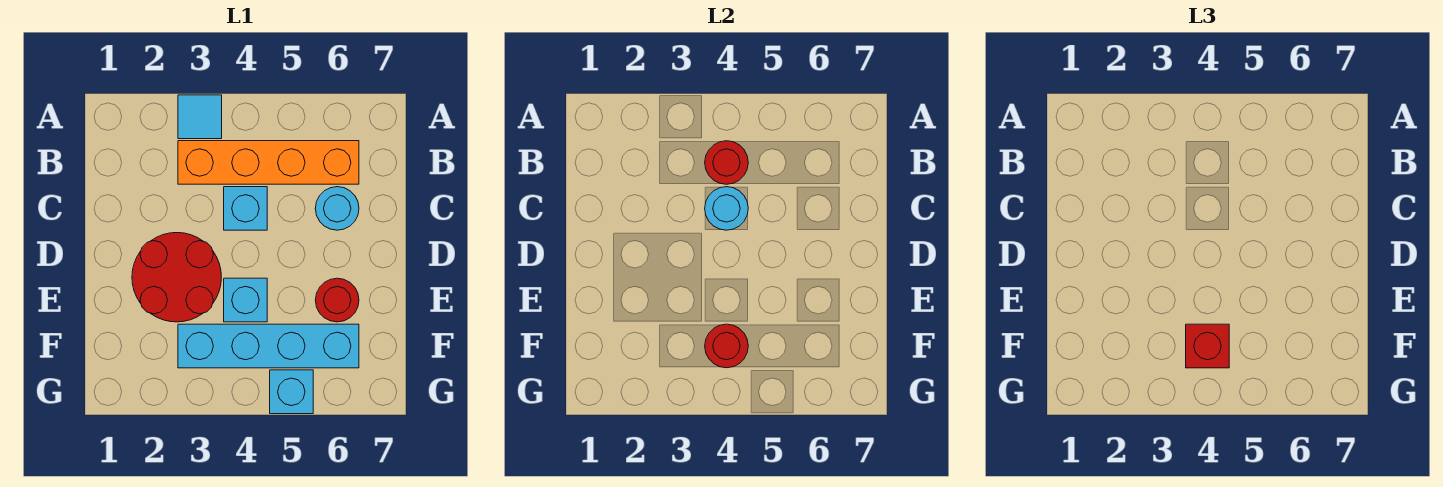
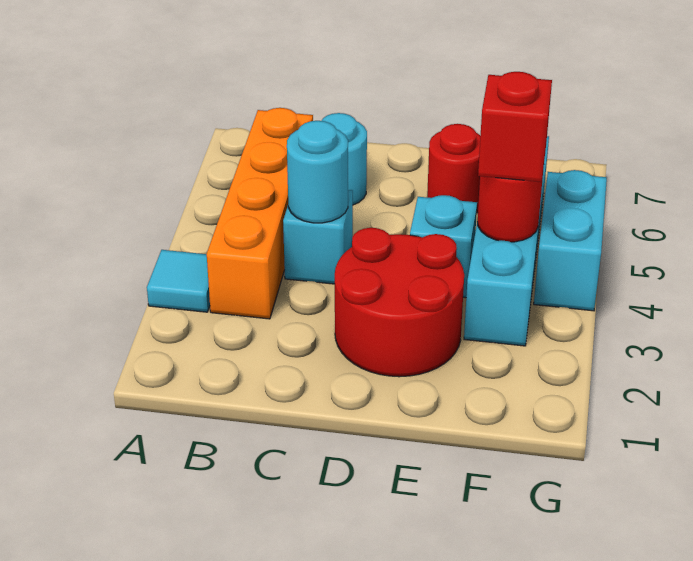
red round brick B4 level 2 -> none
cyan brick G5 level 1 -> cyan brick G4:G5 level 1

